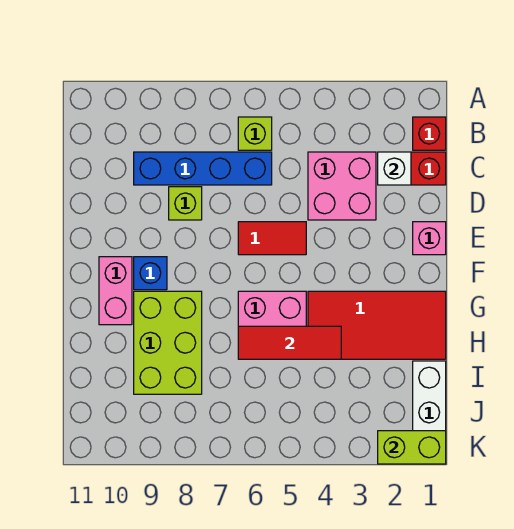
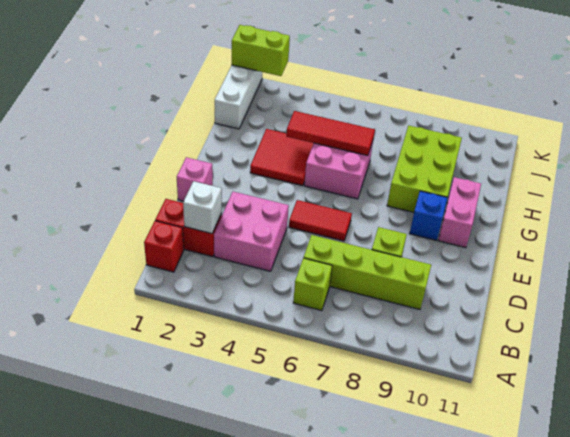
blue brick C6:C9 level 1 -> lime brick C6:C9 level 1
red tile G1:H4 level 1 -> red tile G3:H4 level 1

